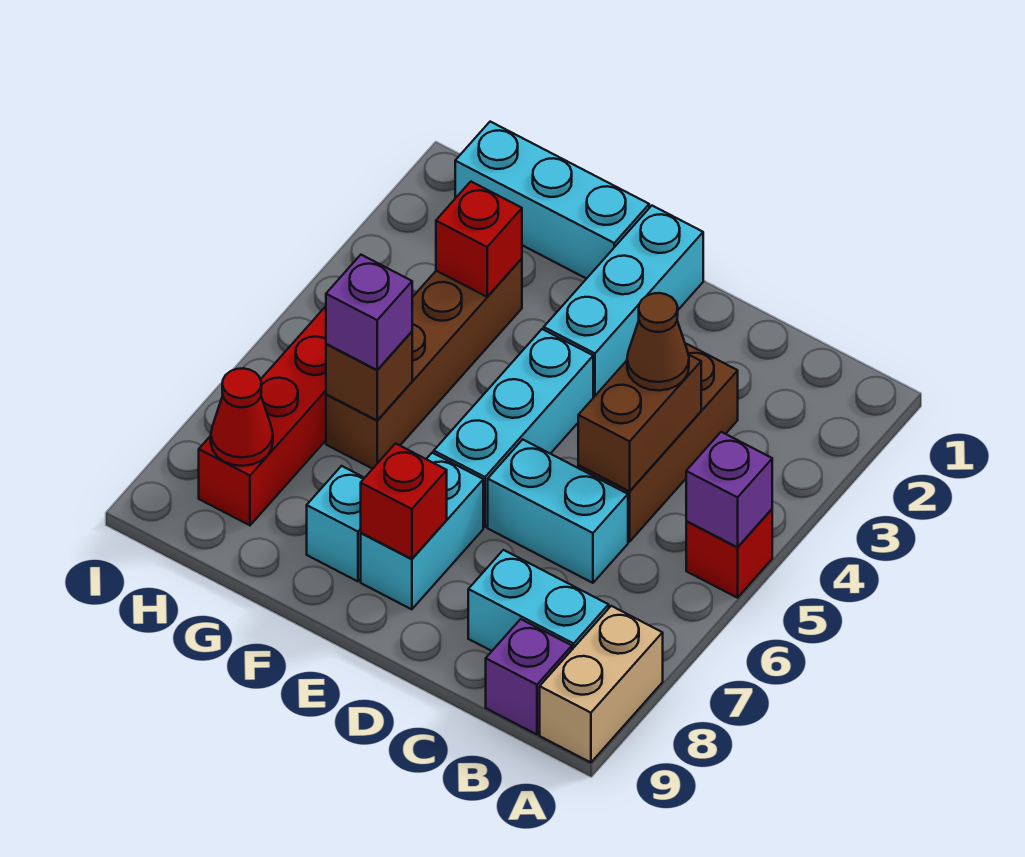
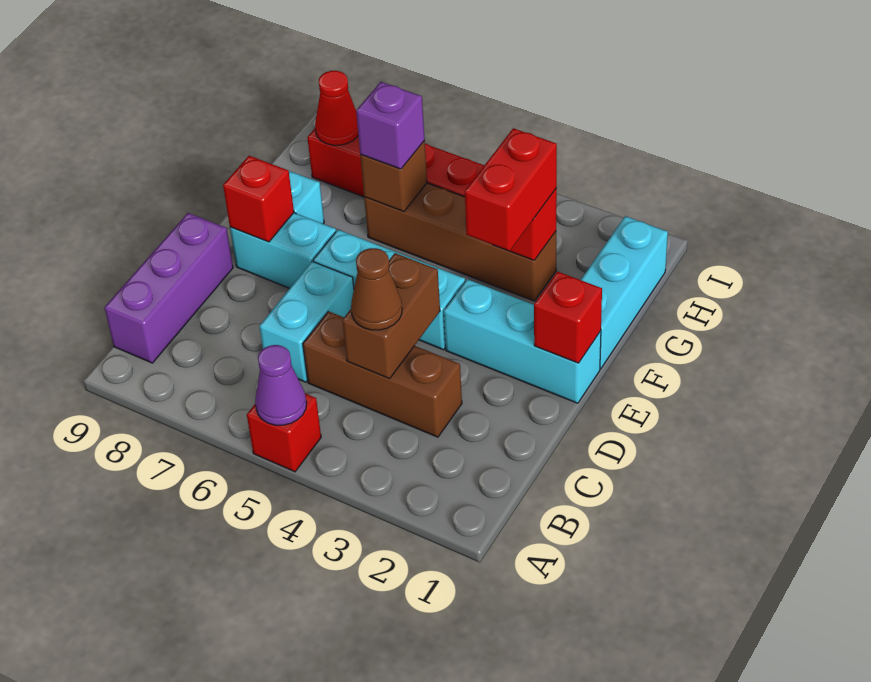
purple brick A5 level 2 -> purple cone A5 level 2
tan brick A8:A9 level 1 -> none
cyan brick B8:C8 level 1 -> none
purple brick B9 level 1 -> purple brick B9:D9 level 1
brown brick C4:C5 level 2 -> brown brick C4:D4 level 2
none -> red brick E1 level 2
none -> red brick F3:G3 level 3

